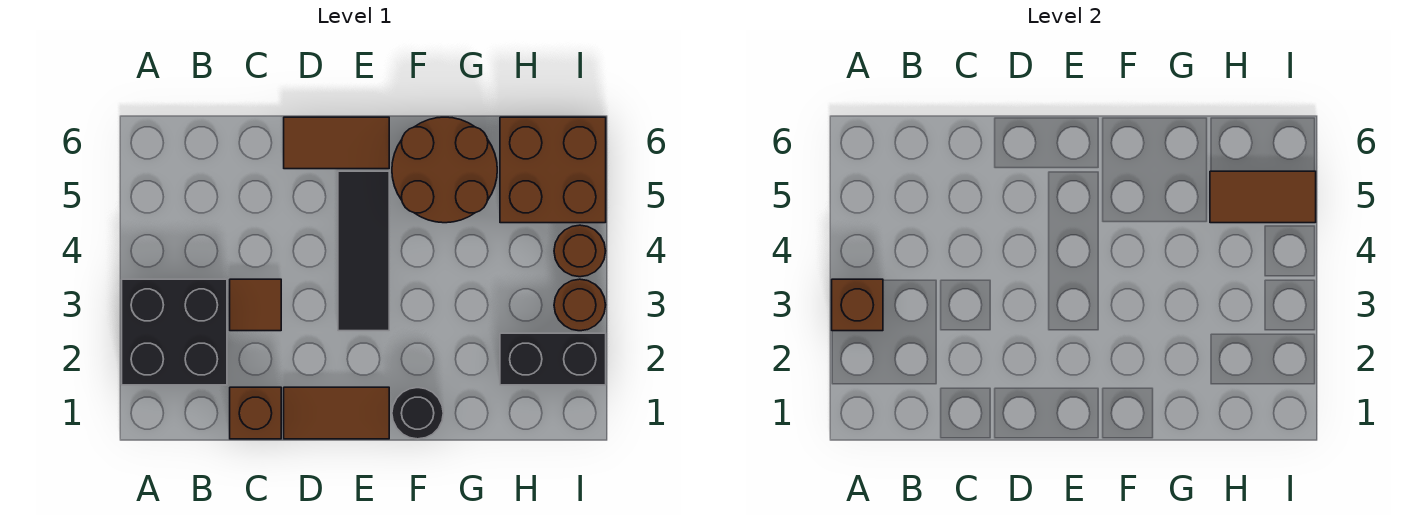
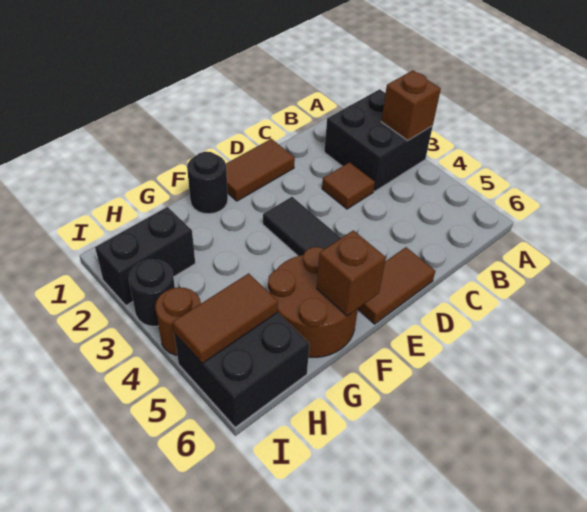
brown brick C1 level 1 -> brown brick F6 level 2
brown brick H5:I6 level 1 -> black brick H5:I6 level 1
brown round brick I3 level 1 -> black round brick I3 level 1

